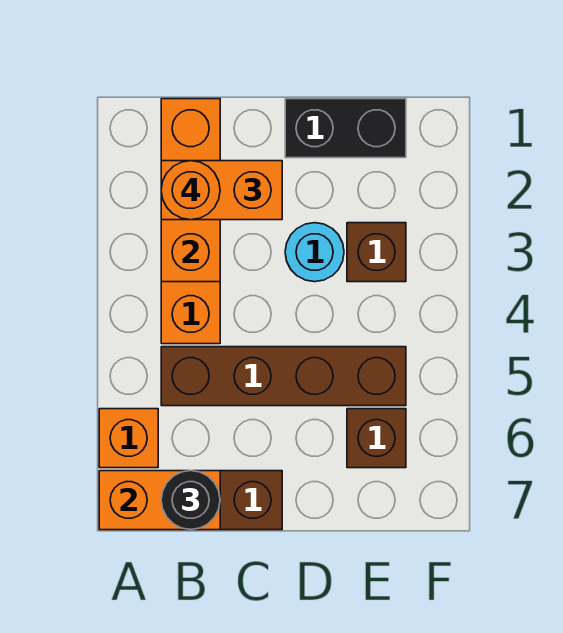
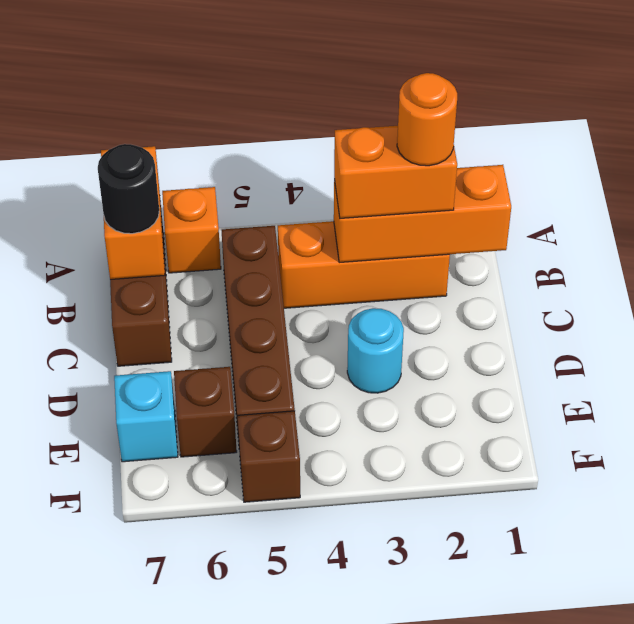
orange brick B2:C2 level 3 -> orange brick B2:B3 level 3
black brick D1:E1 level 1 -> none
brown brick E3 level 1 -> brown brick F5 level 1
none -> cyan brick E7 level 1

